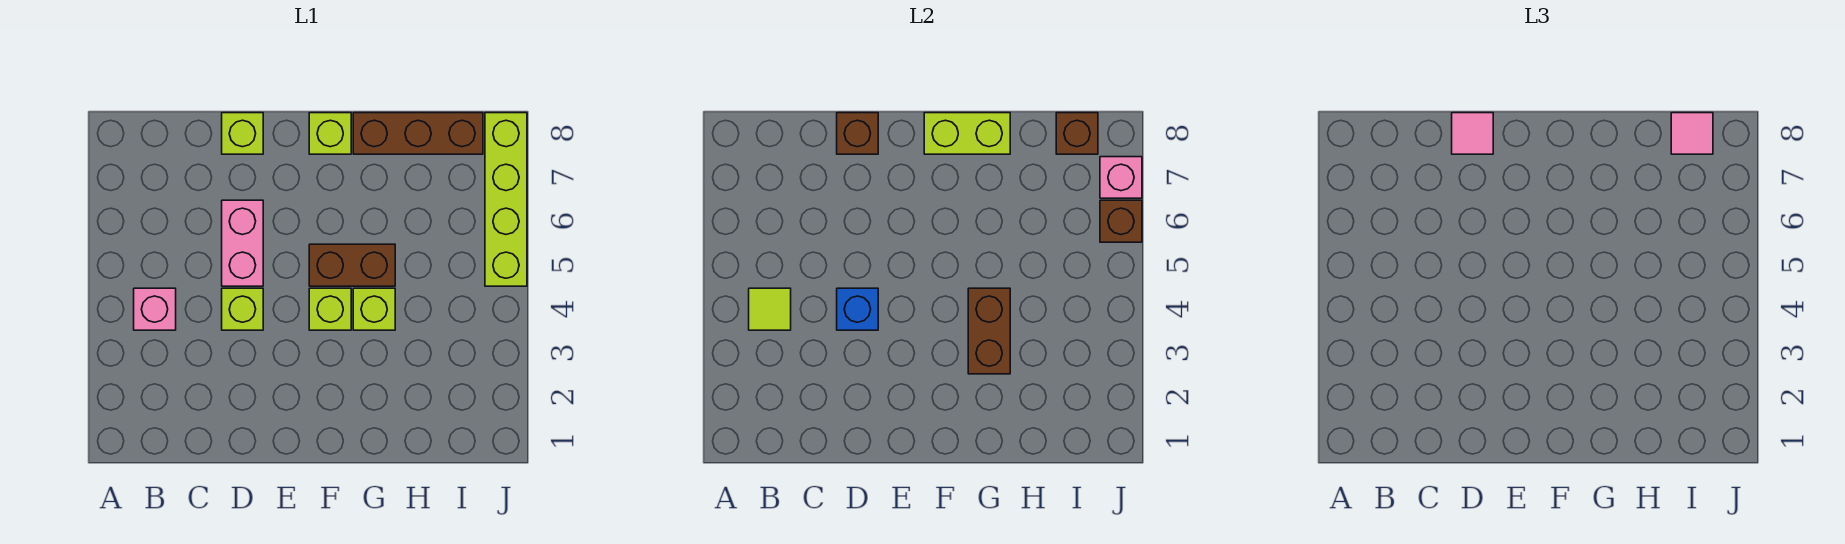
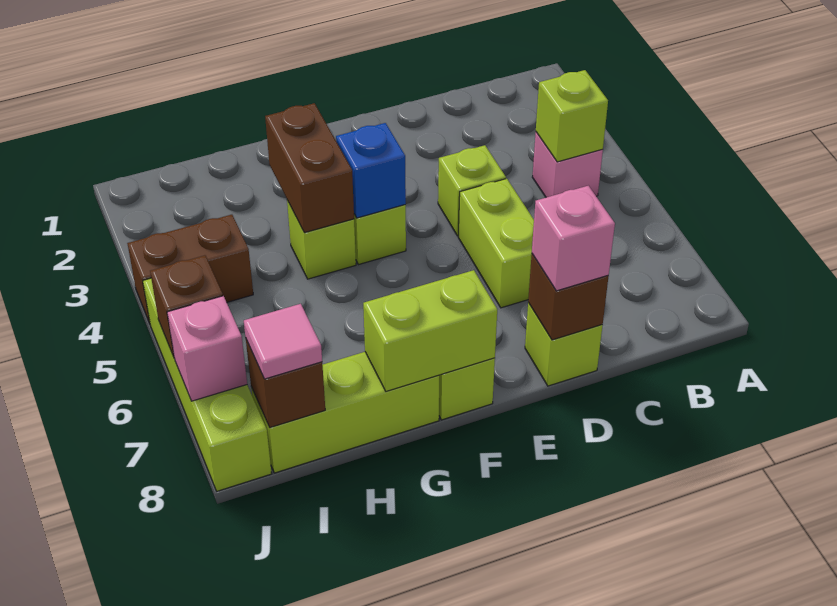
lime tile B4 level 2 -> lime brick B4 level 2
blue brick D4 level 2 -> blue brick F4 level 2
pink brick D5:D6 level 1 -> lime brick D5:D6 level 1
pink tile D8 level 3 -> pink brick D8 level 3
brown brick F5:G5 level 1 -> brown brick I4:J4 level 1
brown brick G8:I8 level 1 -> lime brick G8:I8 level 1

